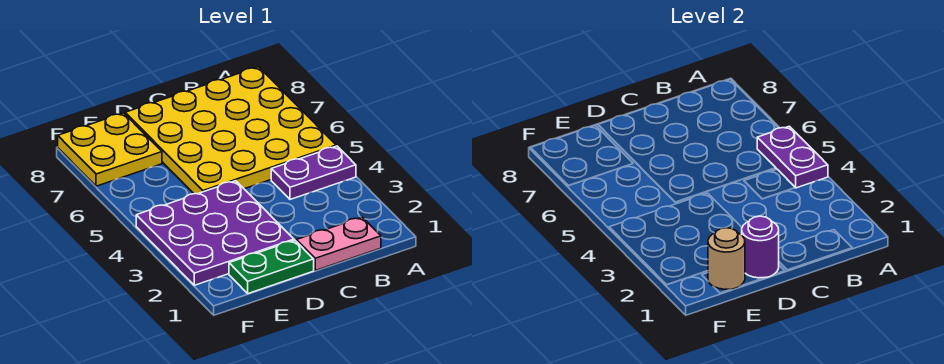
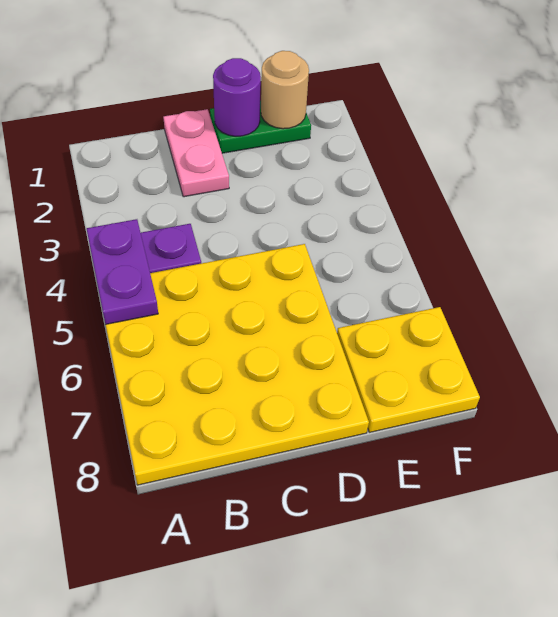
pink plate B1:C1 level 1 -> pink plate C1:C2 level 1
purple plate D2:F4 level 1 -> none

